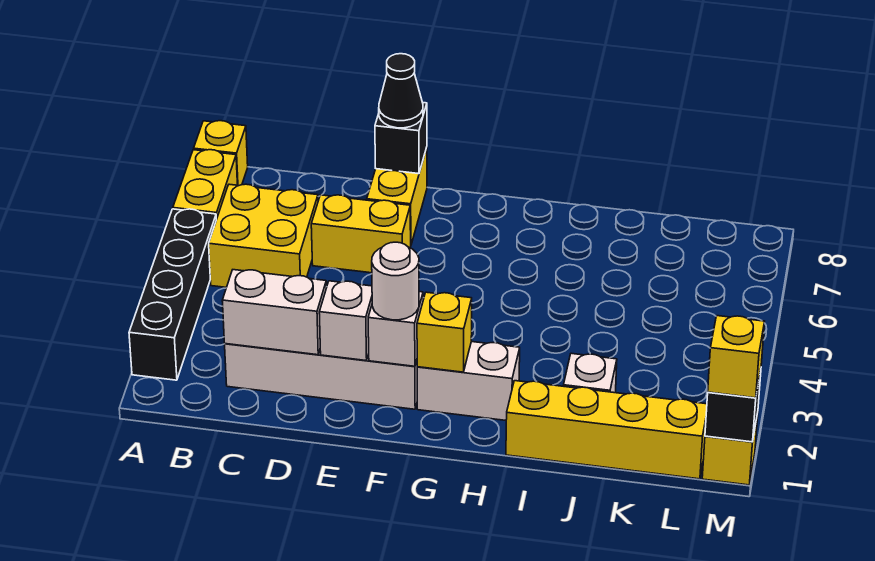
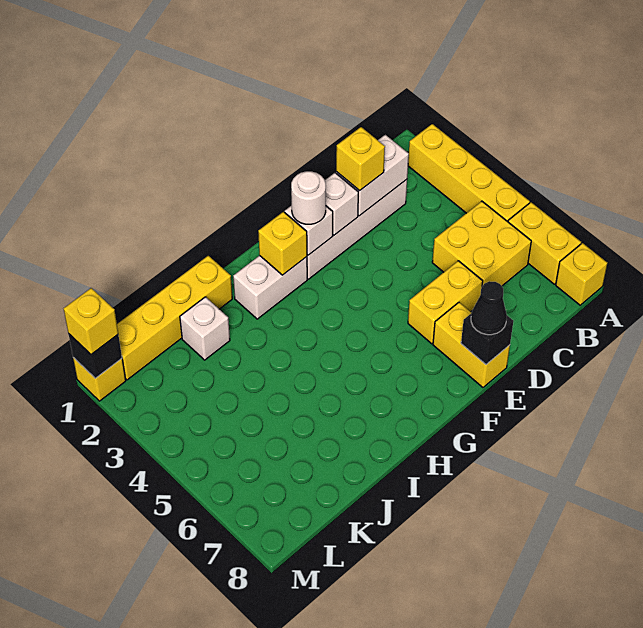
black brick A2:A5 level 1 -> yellow brick A2:A5 level 1
none -> yellow brick D2 level 3

